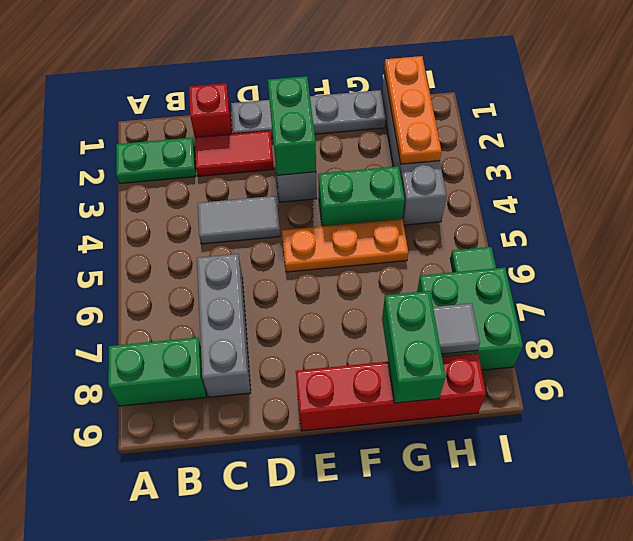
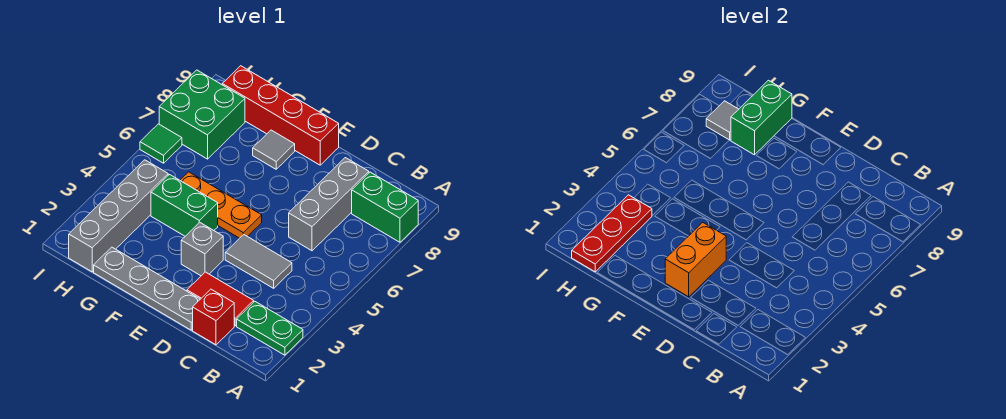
green brick E2:E3 level 2 -> orange brick E2:E3 level 2
none -> grey tile F8 level 1
orange plate H1:H3 level 2 -> red plate H1:H3 level 2

